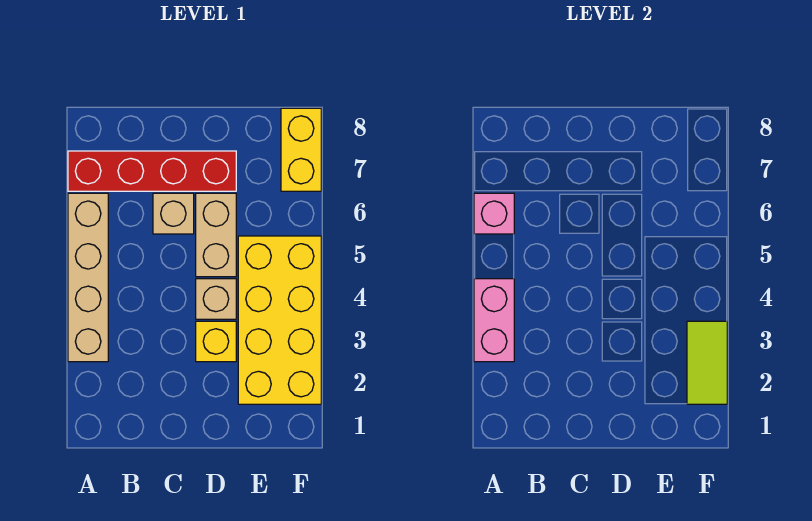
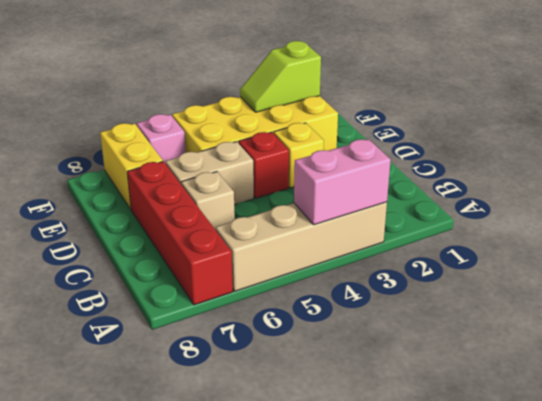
pink brick A6 level 2 -> pink brick F6 level 1
tan brick D4 level 1 -> red brick D4 level 1
lime tile F2:F3 level 2 -> lime slope F2:F3 level 2 top 2
yellow brick F7:F8 level 1 -> yellow brick E7:F7 level 1

